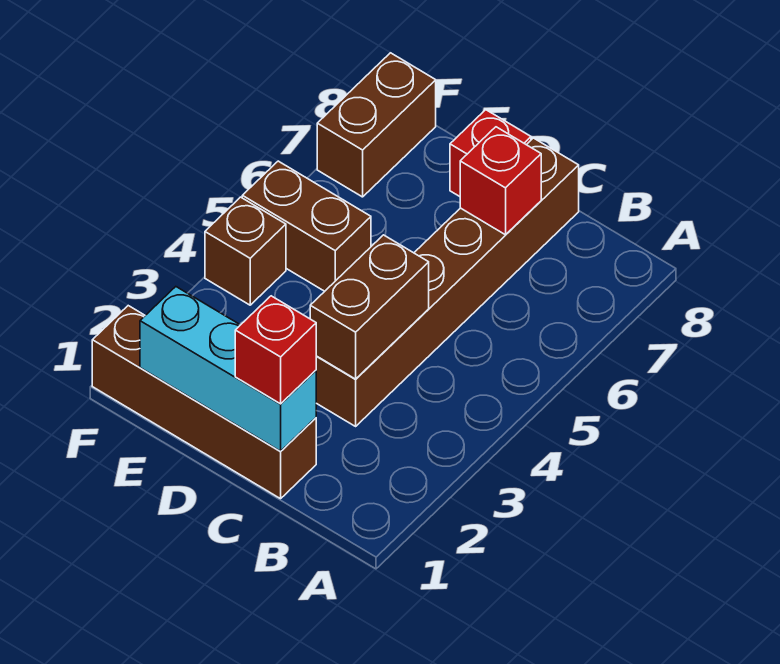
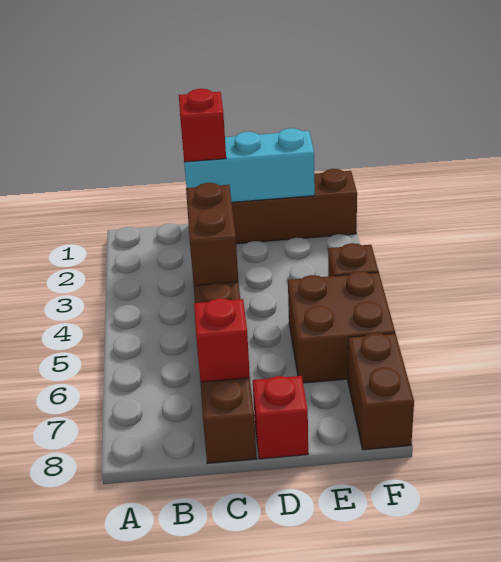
brown brick E5:F5 level 1 -> brown brick E5:F6 level 1

